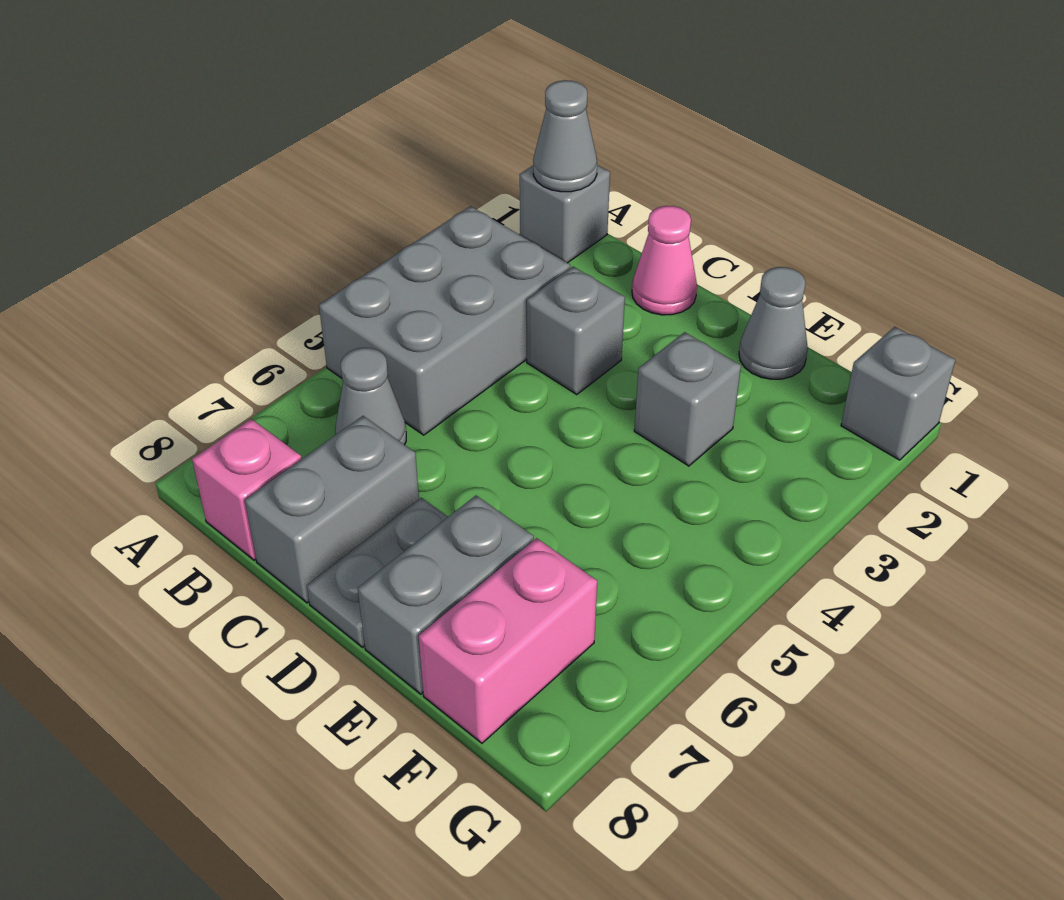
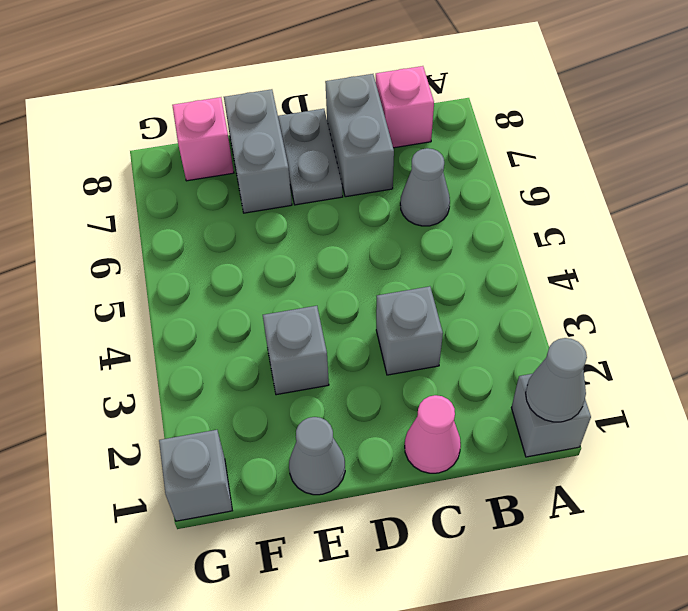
grey brick A3:B5 level 1 -> none
pink brick F7:F8 level 1 -> pink brick F8 level 1

